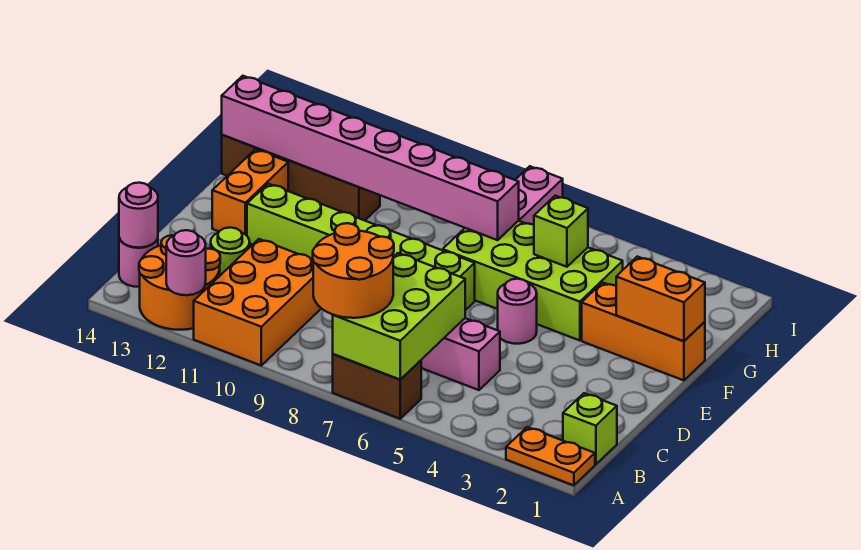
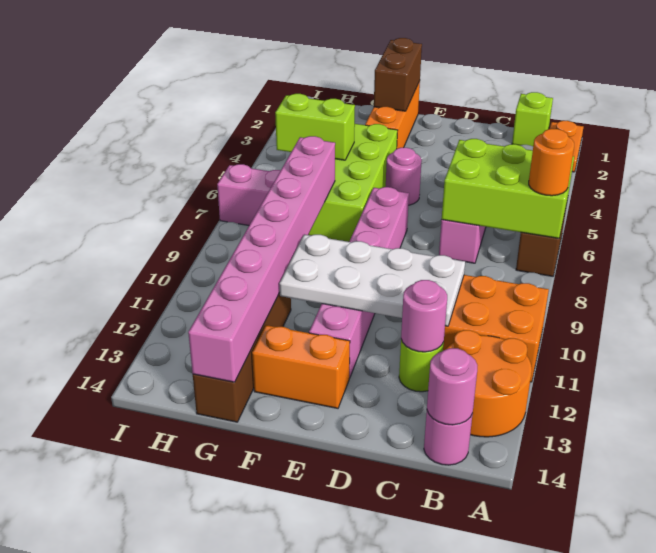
orange round brick A7:B8 level 3 -> orange round brick A7 level 3
pink round brick A12 level 2 -> pink round brick C12 level 2
none -> white plate C10:F11 level 2
lime brick E7:E12 level 1 -> pink brick E7:E12 level 1
orange brick F1:F2 level 2 -> brown brick F1:F2 level 2
lime brick G5 level 2 -> lime brick G5:H5 level 2

